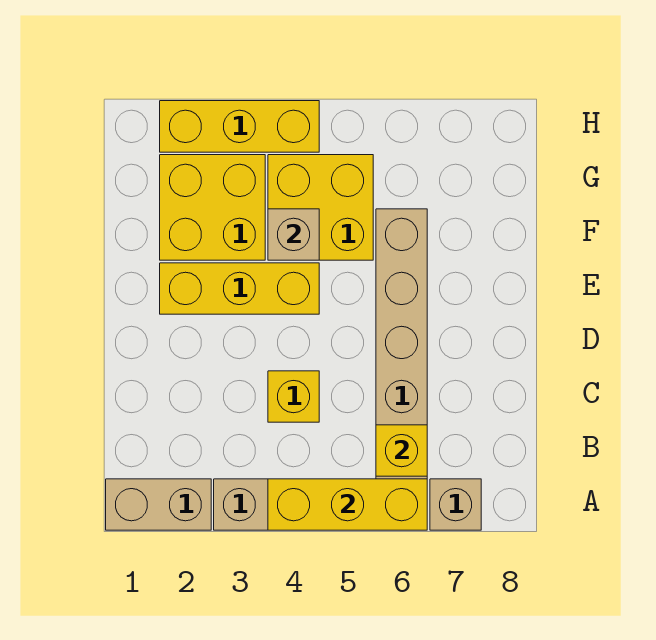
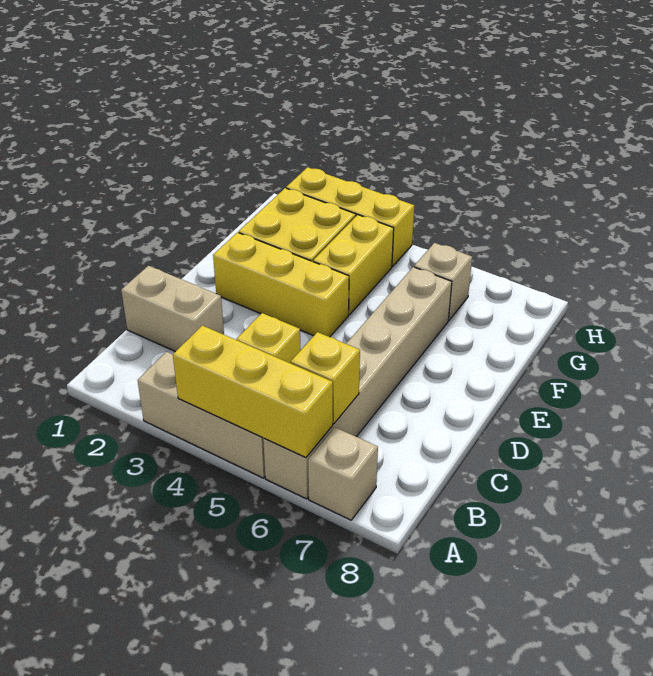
tan brick A1:A2 level 1 -> tan brick C1:C2 level 1
yellow brick F4:G5 level 1 -> yellow brick F4:G4 level 1
tan brick F4 level 2 -> tan brick G6 level 1

